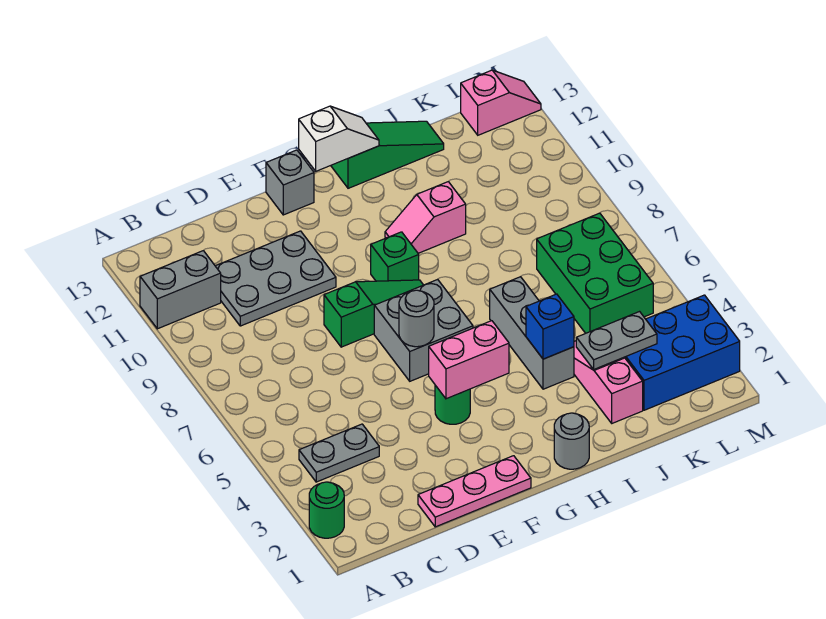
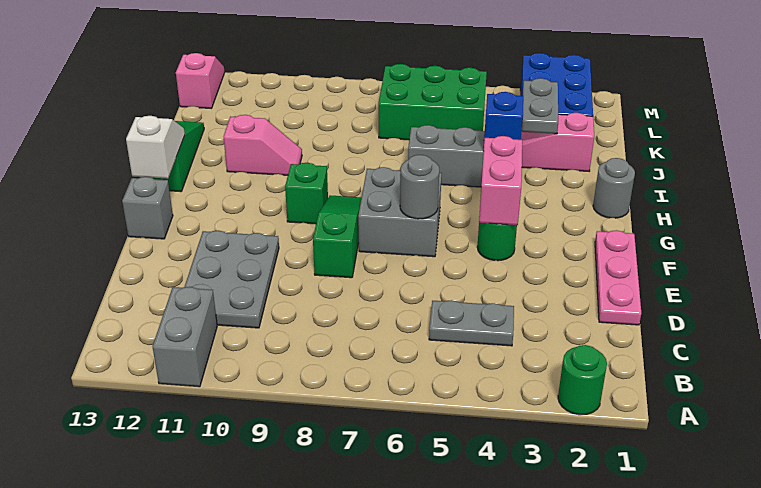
grey plate B4:C4 level 1 -> grey plate C4:C5 level 1
pink slope H10:I10 level 1 top I -> pink slope I10:I11 level 1 top 11

